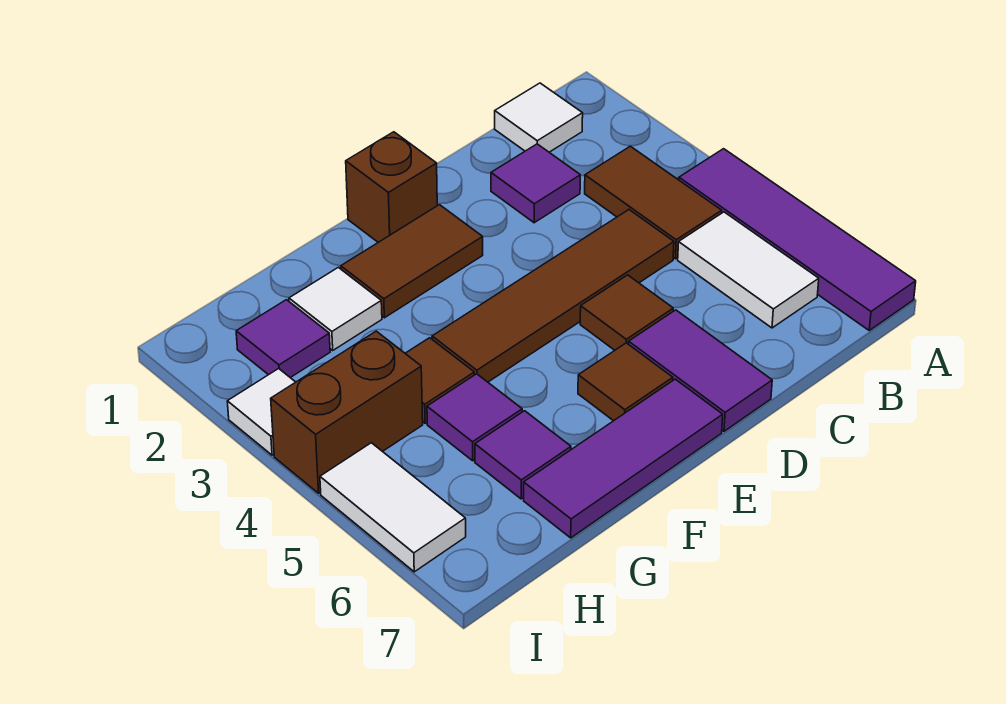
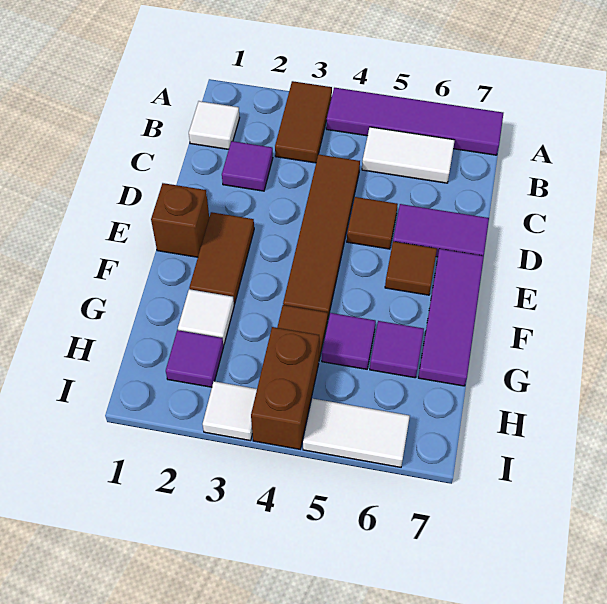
brown tile B3:B4 level 1 -> brown tile A3:B3 level 1

